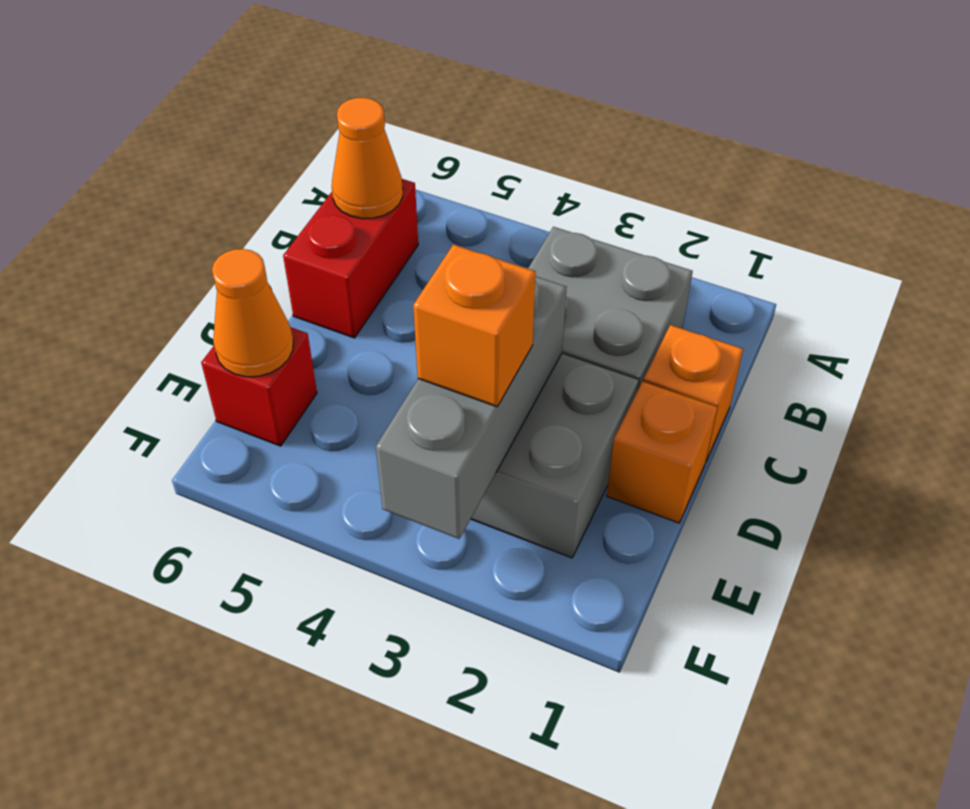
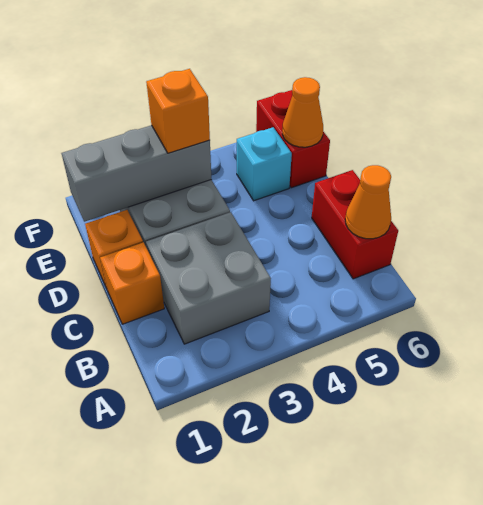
grey brick D3:F3 level 2 -> grey brick E1:E3 level 2
none -> cyan brick E5 level 1
red brick E6 level 1 -> red brick E6:F6 level 1

